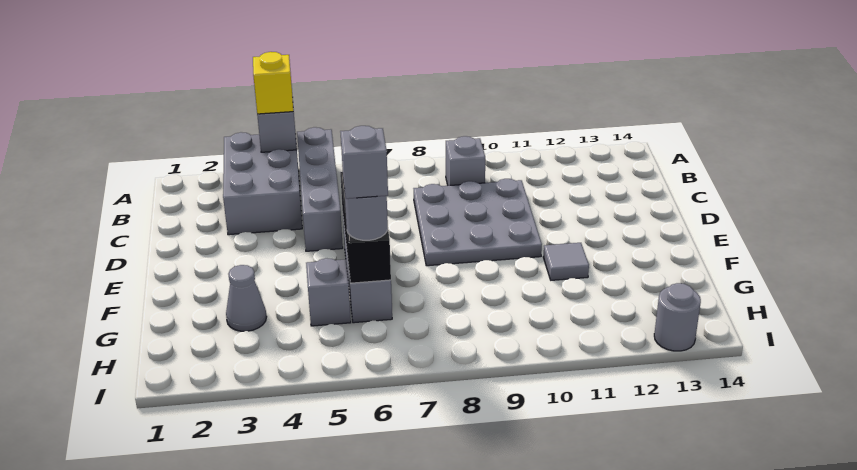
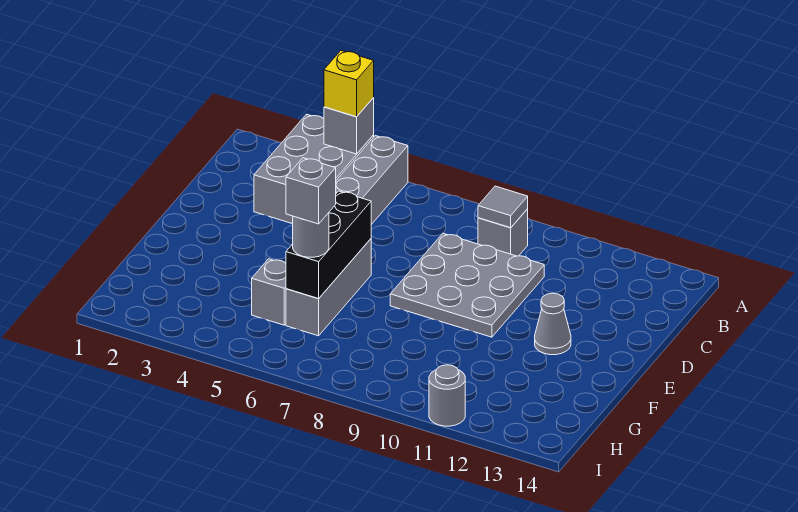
grey tile F11 level 1 -> grey tile B9 level 2
grey cone G3 level 1 -> grey cone E12 level 1
grey round brick I13 level 1 -> grey round brick I11 level 1

